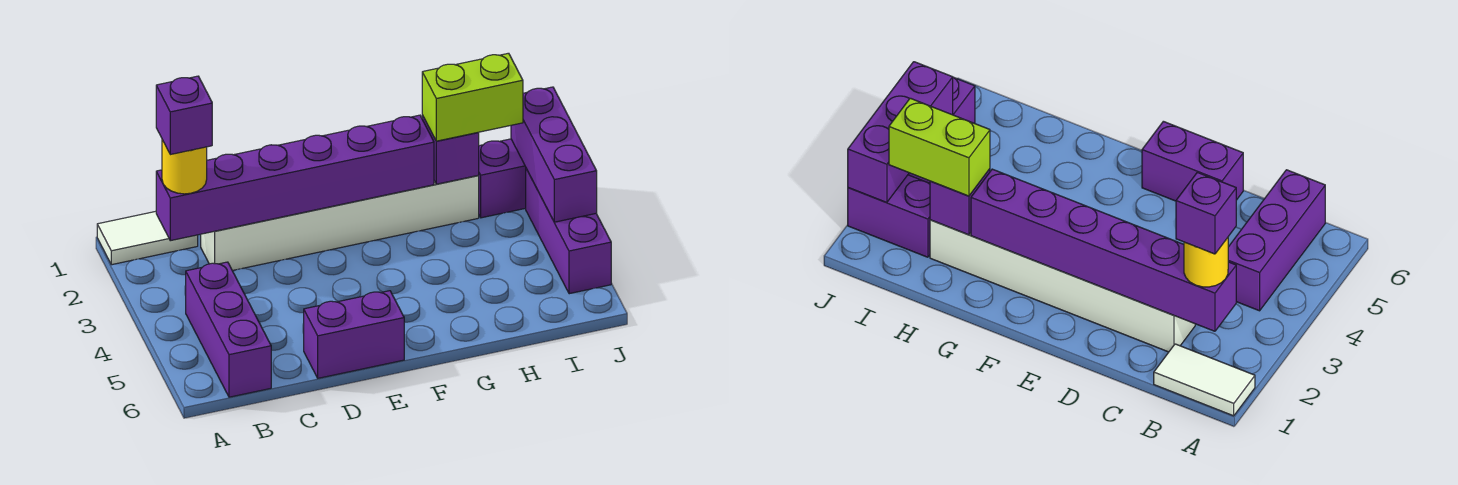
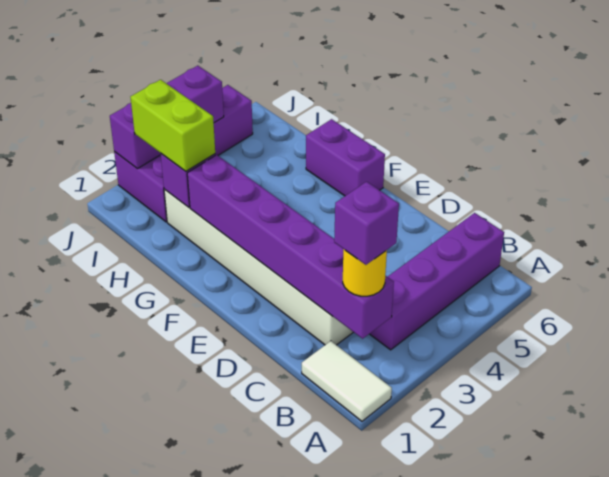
purple brick B4:B6 level 1 -> purple brick B3:B6 level 1
purple brick D6:E6 level 1 -> purple brick F6:G6 level 1

